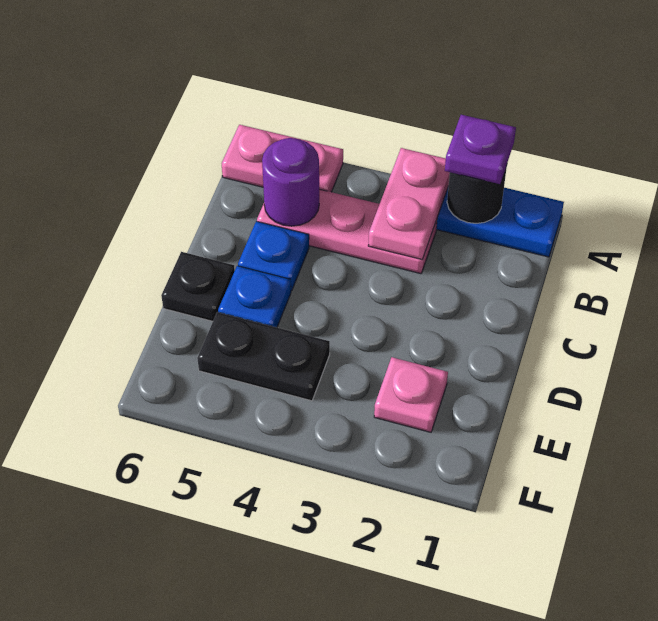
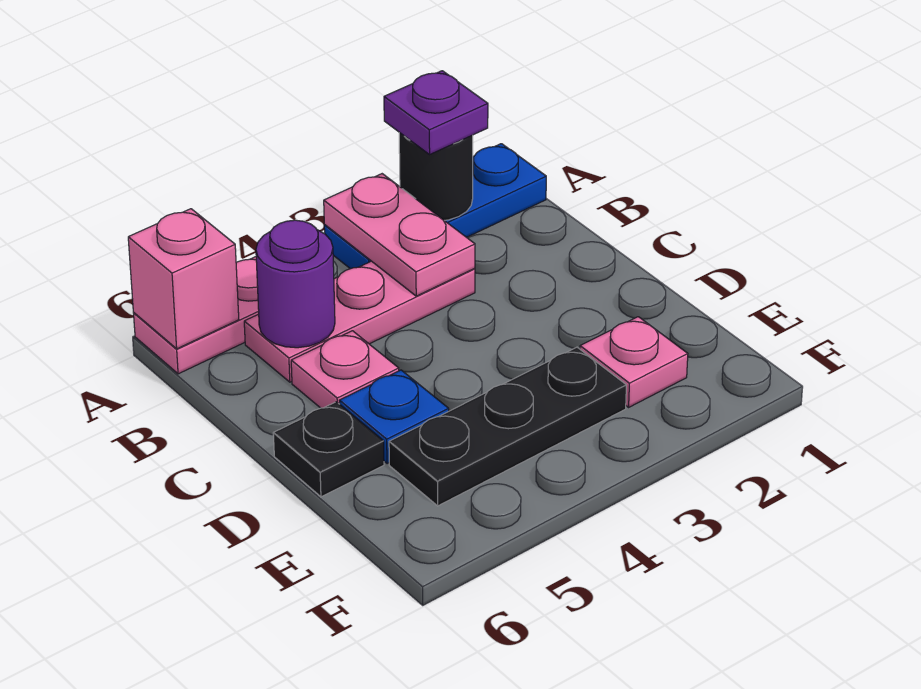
none -> pink brick A6 level 2
blue plate C5 level 1 -> pink plate C5 level 1
black plate E4:E5 level 1 -> black plate E3:E5 level 1

